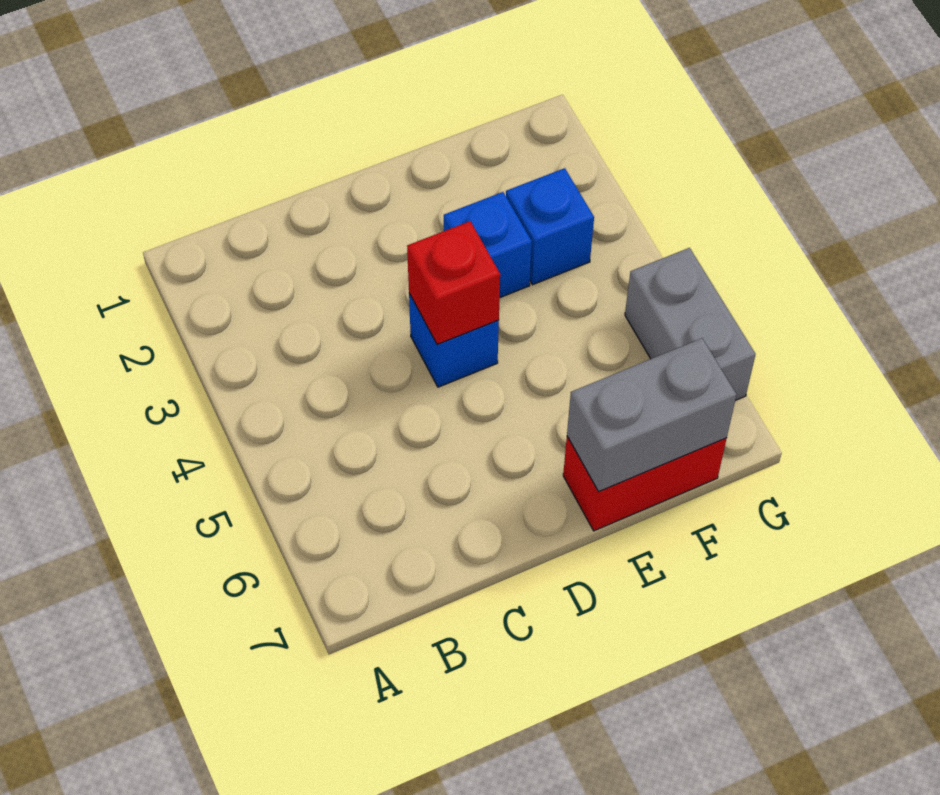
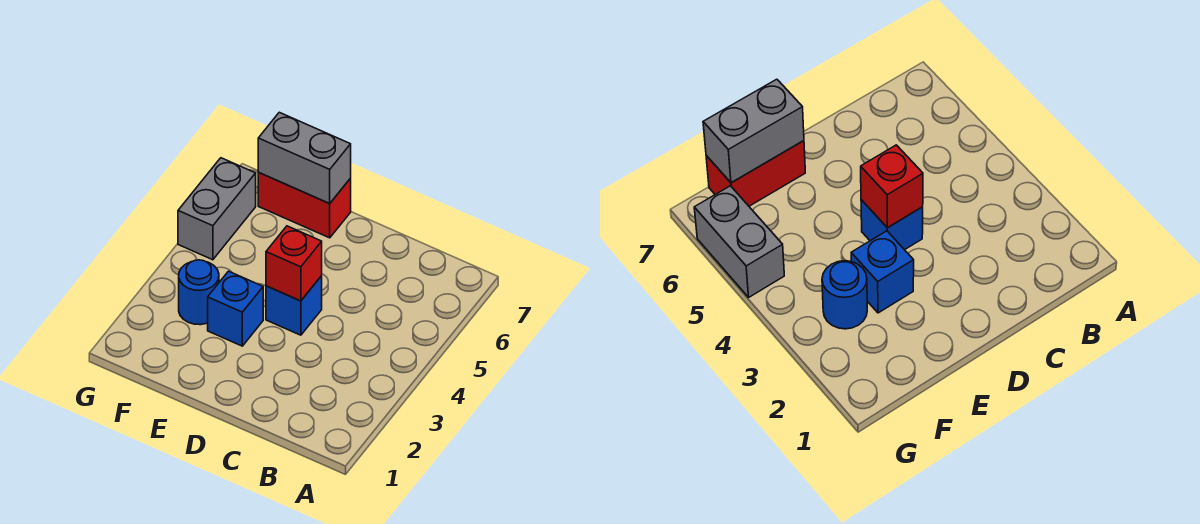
blue brick F3 level 1 -> blue round brick F3 level 1

